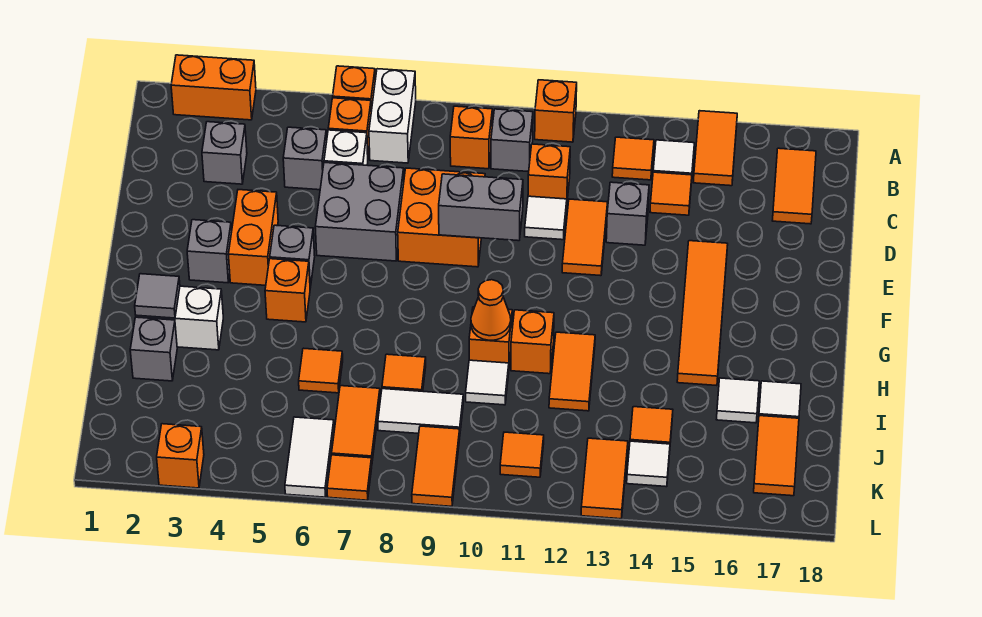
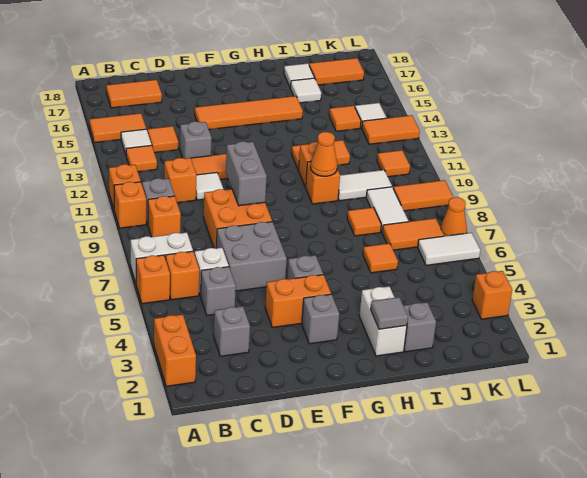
orange brick G5 level 1 -> orange brick A10 level 1
white tile I10 level 1 -> white tile I10:J10 level 1
orange tile L7 level 1 -> orange cone L7 level 1

